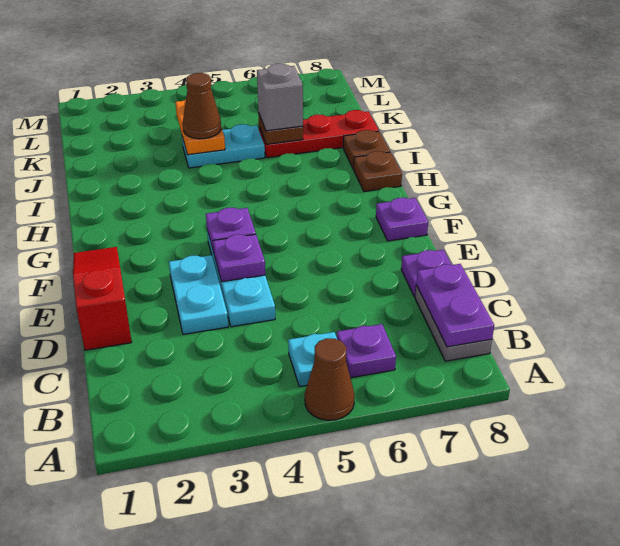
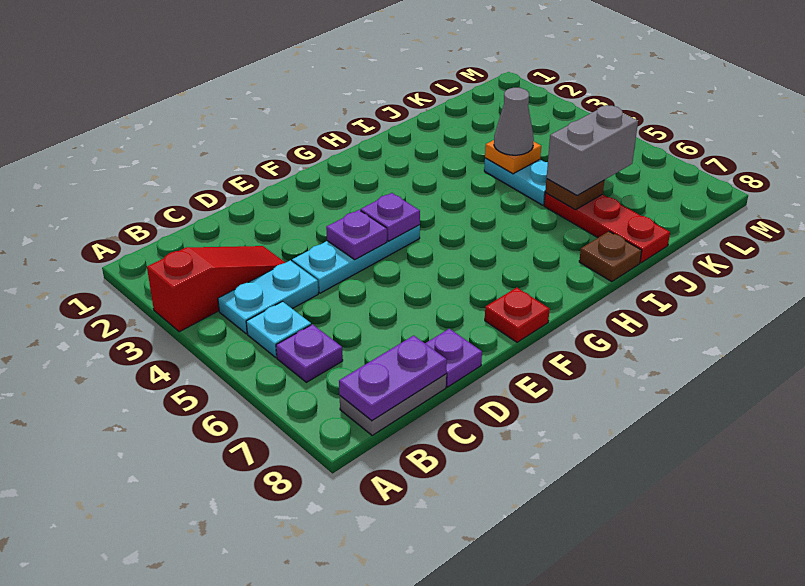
brown cone A5 level 1 -> none
red slope D1:F1 level 1 top D -> red slope A3:C3 level 1 top A
cyan plate D3:E3 level 1 -> cyan plate B4:C4 level 1
purple plate F8 level 1 -> red plate F8 level 1
brown plate H8 level 1 -> none
orange plate J4:K4 level 2 -> orange plate J4 level 2
brown cone J4 level 3 -> grey cone J4 level 3
grey brick J6 level 3 -> grey brick J6:K6 level 3

